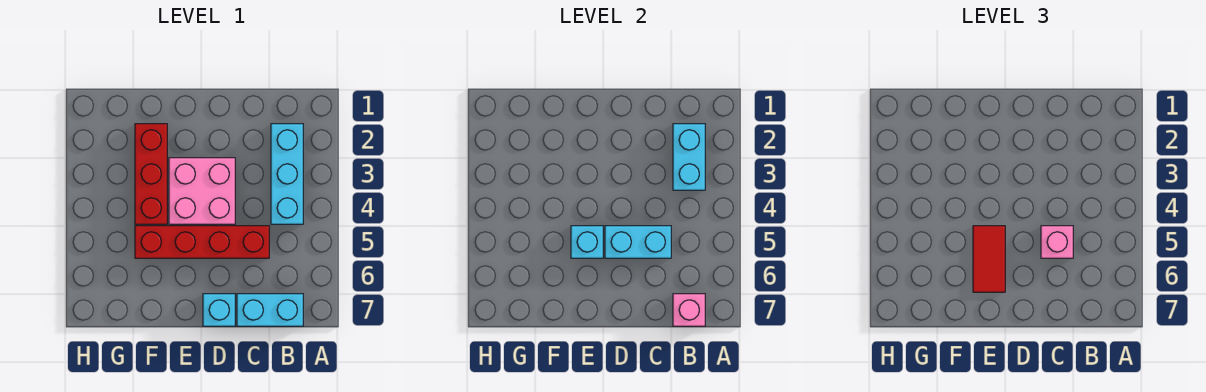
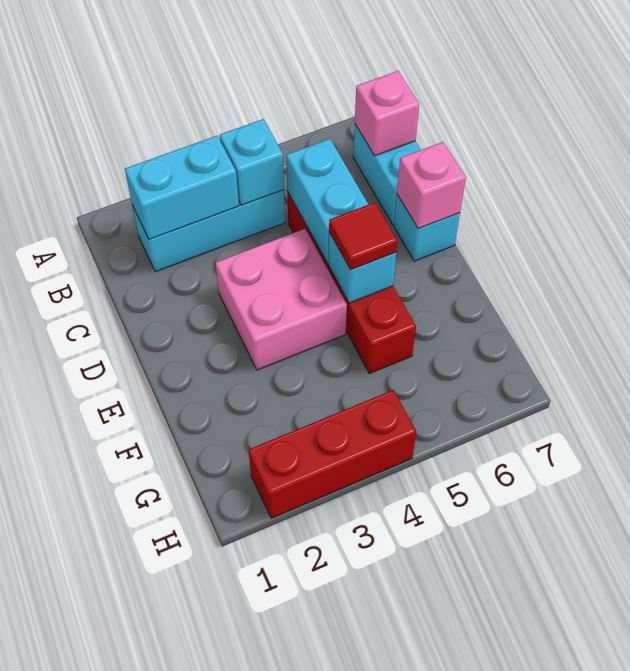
none -> cyan brick B4 level 2
pink brick C5 level 3 -> pink brick D7 level 2
red tile E5:E6 level 3 -> red tile E5 level 3
red brick F2:F4 level 1 -> red brick H2:H4 level 1

